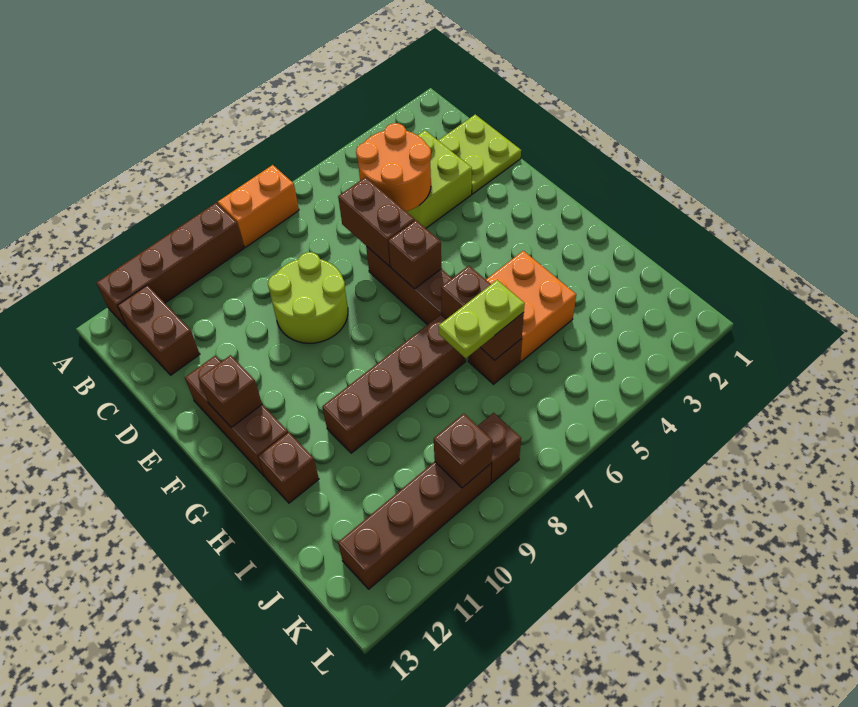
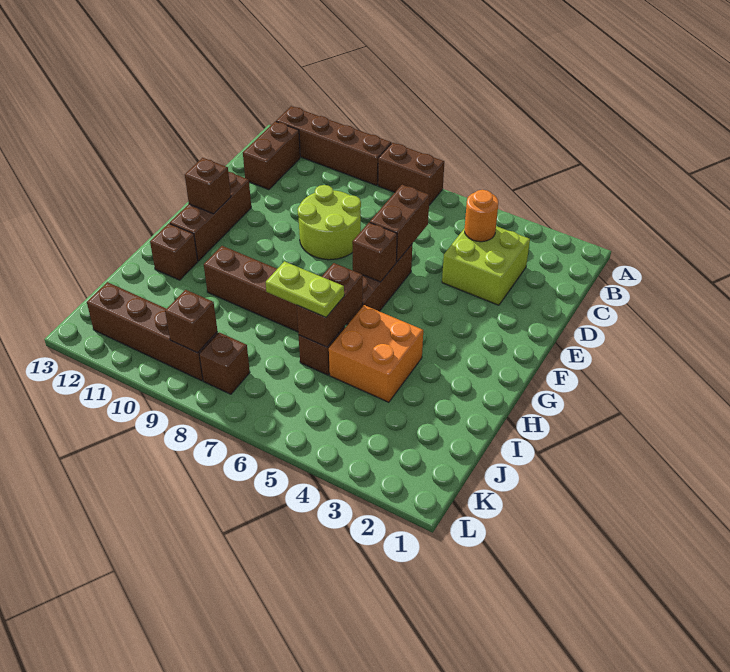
orange brick A7:A8 level 1 -> brown brick A7:A8 level 1
lime plate C1:D2 level 1 -> none
orange round brick C4:D5 level 2 -> orange round brick C4 level 2

